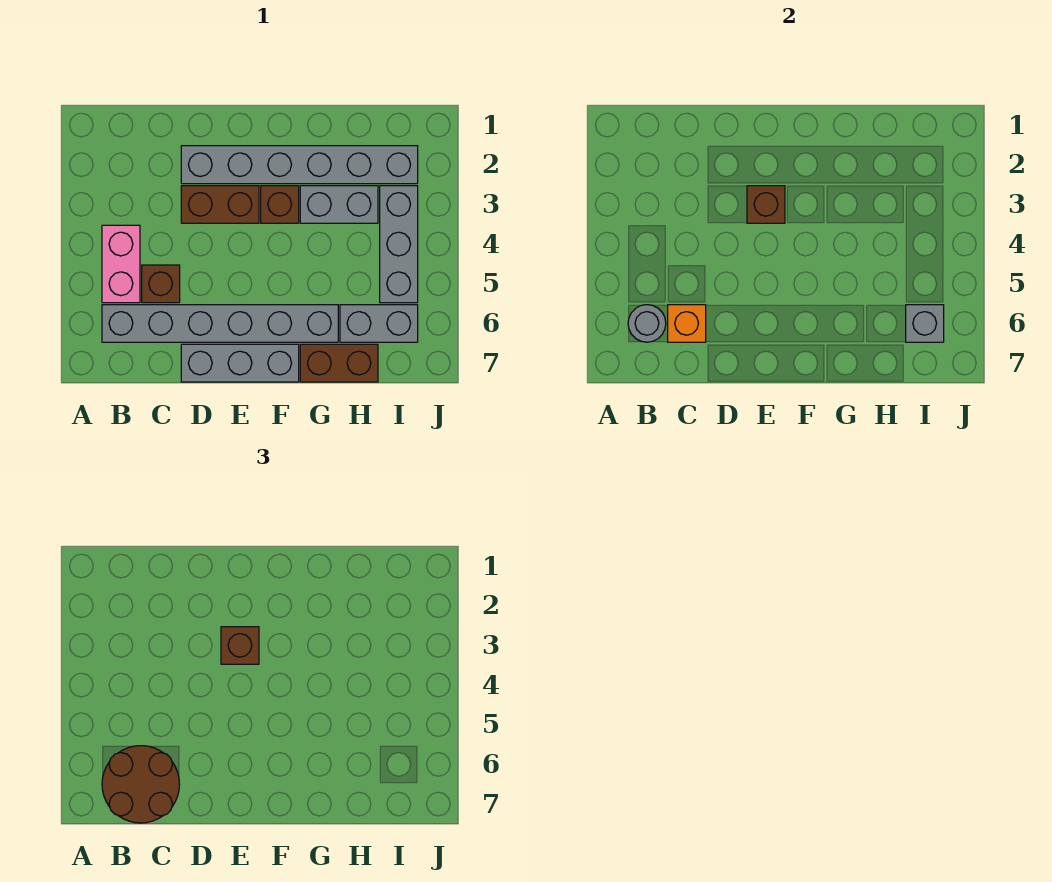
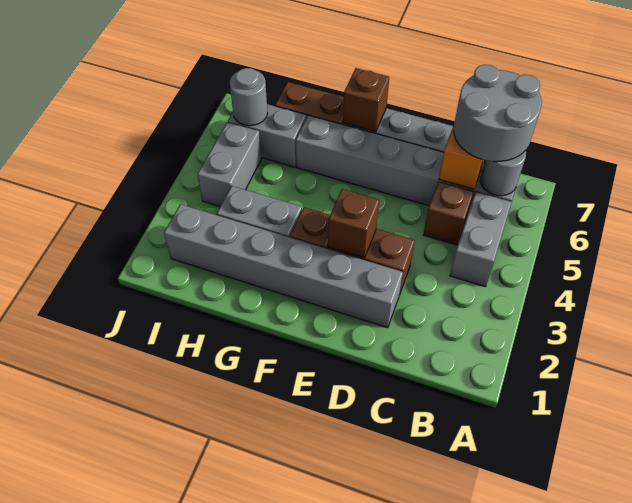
pink brick B4:B5 level 1 -> grey brick B4:B5 level 1
brown round brick B6:C7 level 3 -> grey round brick B6:C7 level 3
brown brick E3 level 3 -> brown brick F7 level 2
grey brick I3:I5 level 1 -> grey brick I4:I5 level 1
grey brick I6 level 2 -> grey round brick I6 level 2

